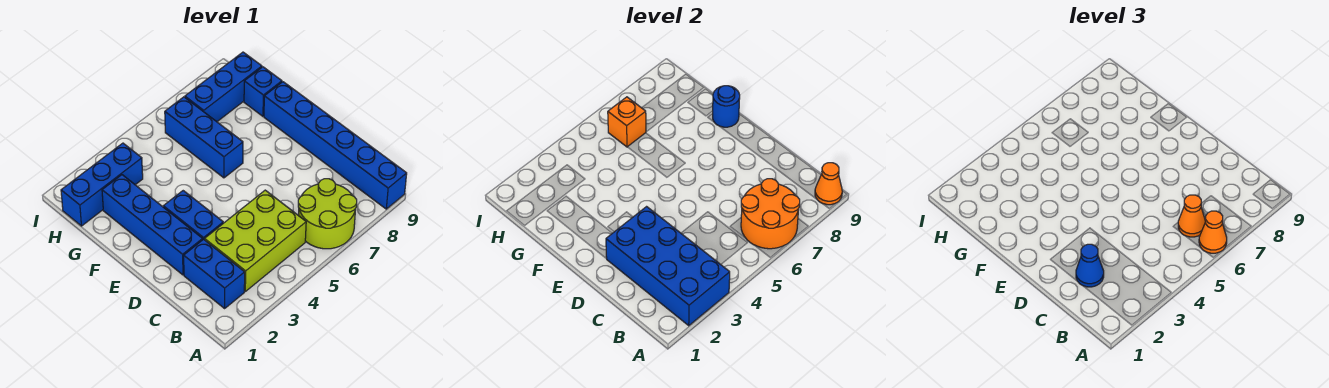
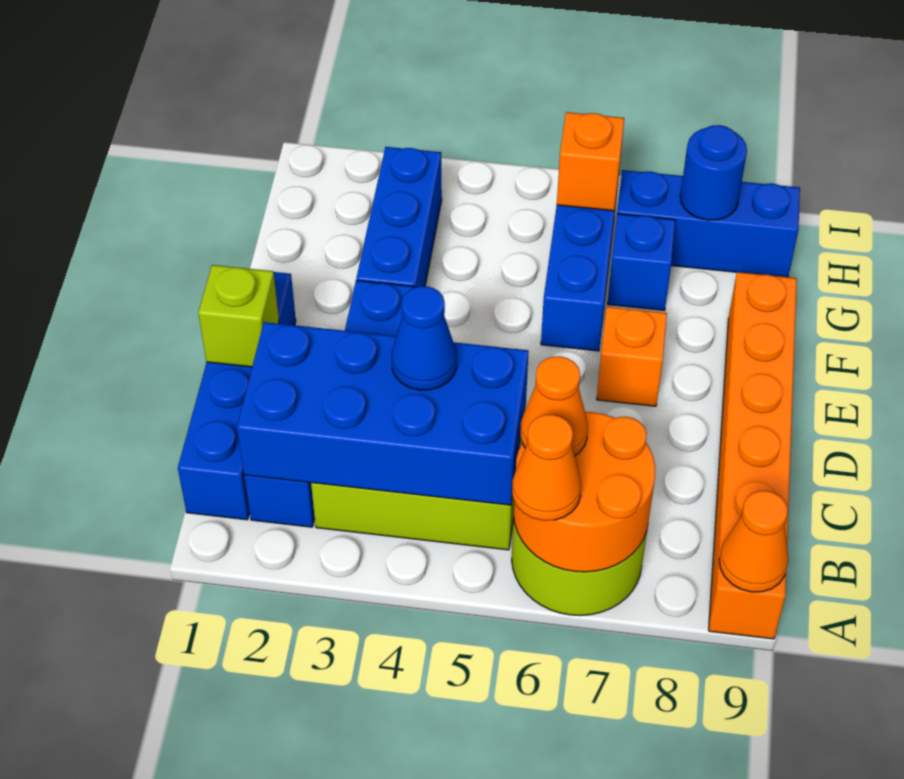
blue brick A2:D3 level 2 -> blue brick B2:C5 level 2
blue brick A9:F9 level 1 -> orange brick A9:F9 level 1
blue cone C2 level 3 -> blue cone C4 level 3
none -> lime brick D1 level 2
blue brick D2:G2 level 1 -> blue brick B1:E1 level 1
none -> orange brick E7 level 1
blue round brick F9 level 2 -> blue round brick H8 level 2
blue brick G9 level 1 -> blue brick G7 level 1
blue brick H1:H3 level 1 -> blue brick F3:H3 level 1

